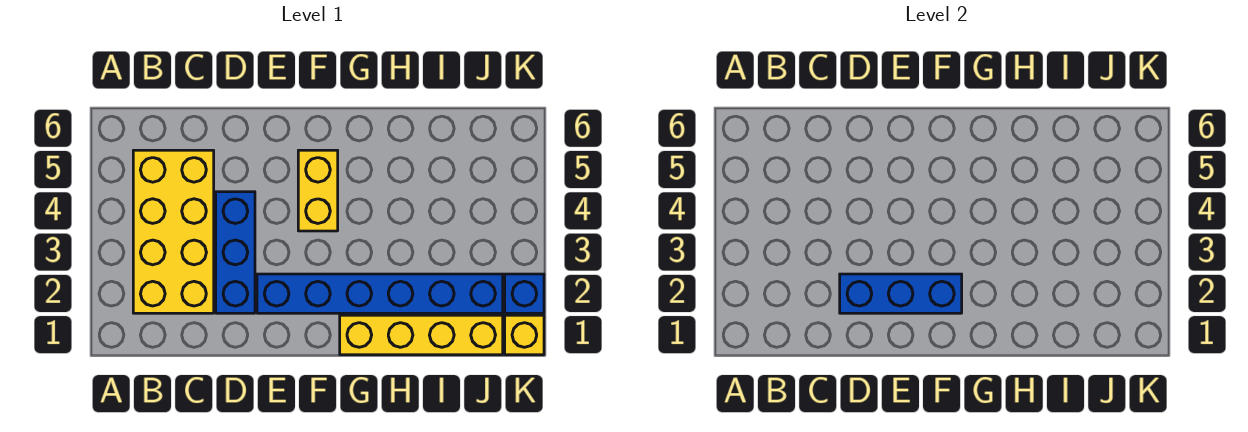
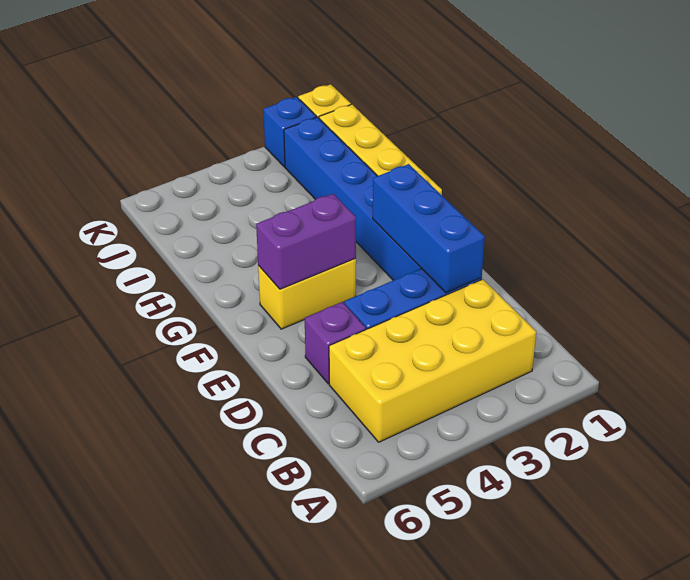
none -> purple brick D5 level 1
none -> purple brick F4:F5 level 2

